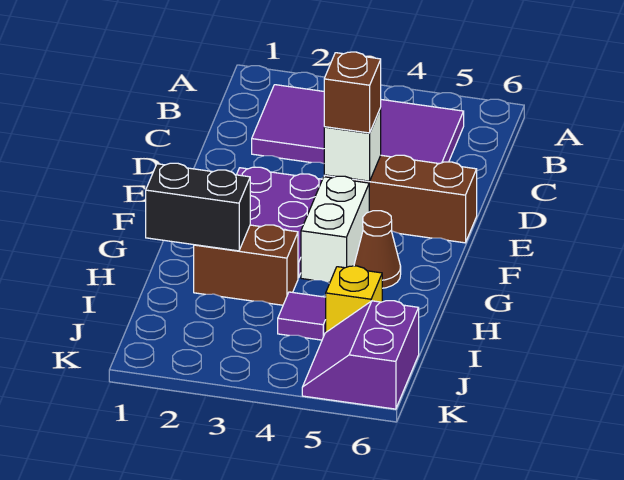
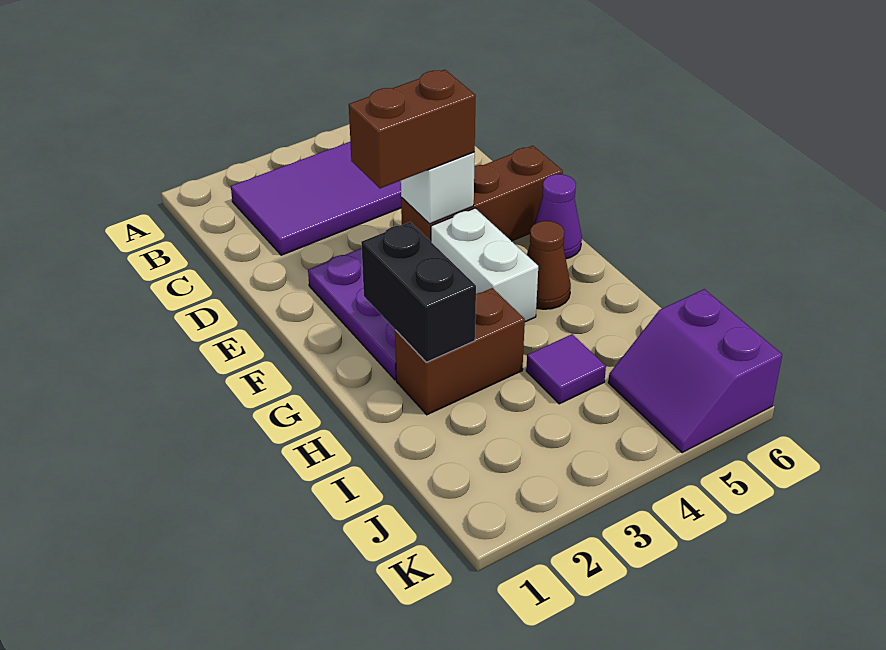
brown brick E4 level 3 -> brown brick E3:E4 level 3
none -> purple cone F6 level 1
black brick H1:H2 level 2 -> black brick G2:H2 level 2
yellow brick I5 level 1 -> none

